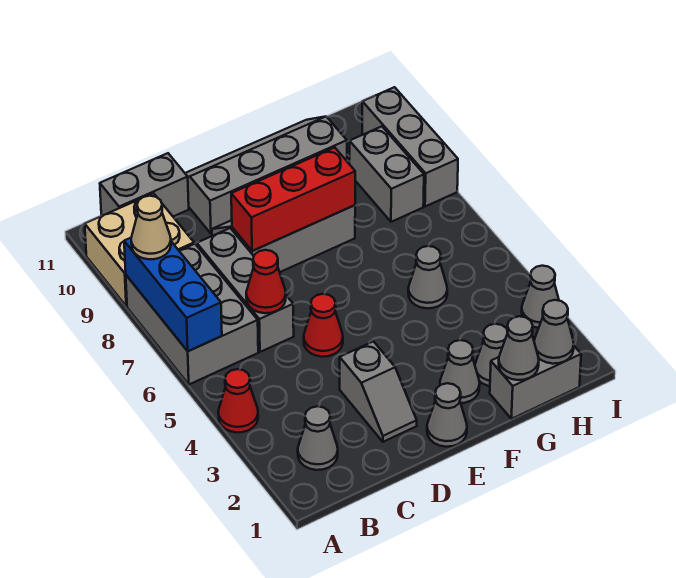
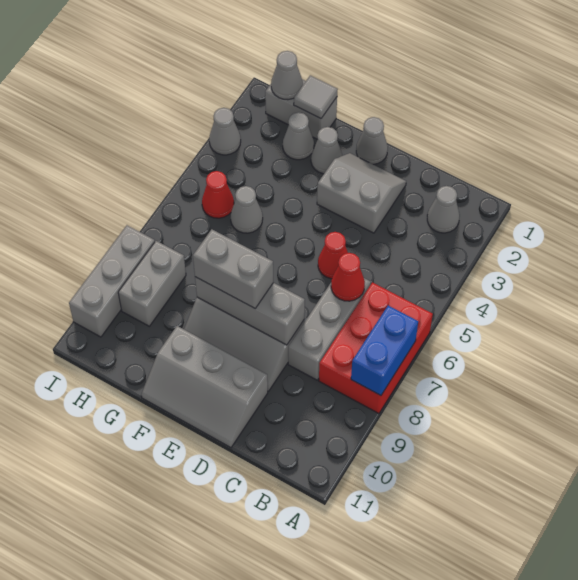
red cone A4 level 1 -> red cone H5 level 1
grey brick A6:B8 level 1 -> red brick A6:B8 level 1
blue brick A6:A8 level 2 -> blue brick A7:A8 level 2
tan cone A8 level 3 -> none
tan brick A9:B10 level 1 -> none
grey brick B11:C11 level 1 -> grey brick E8:F8 level 3
grey slope D2:D3 level 1 top 3 -> grey slope D2:E3 level 1 top 3
red brick D8:F8 level 2 -> grey brick D8:F8 level 2
grey slope D10:G11 level 1 top 10 -> grey slope D10:F11 level 1 top 10
grey cone G1 level 2 -> grey tile G1 level 2

